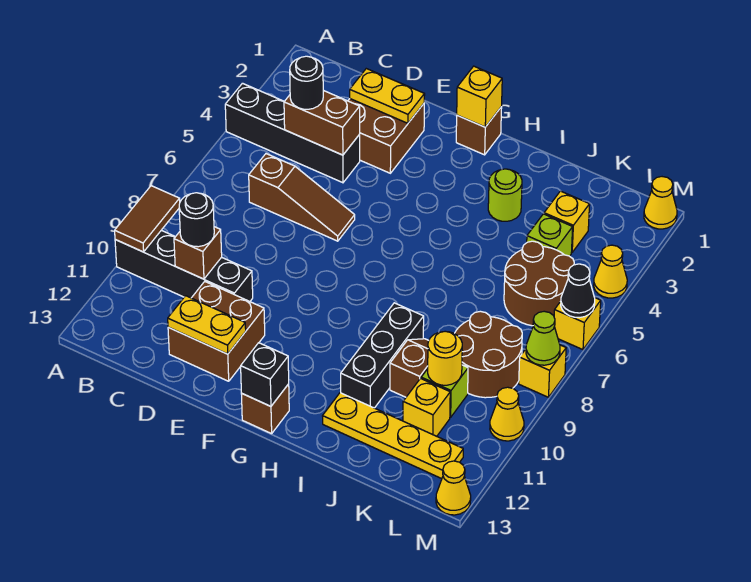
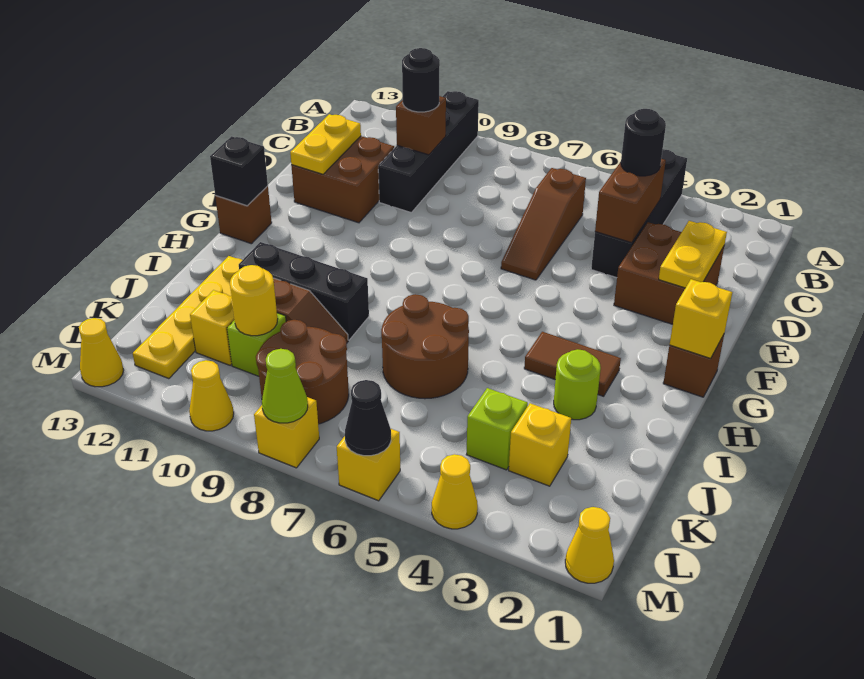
brown tile A9:A10 level 2 -> brown tile H3:H4 level 1
brown round brick K5:L6 level 1 -> brown round brick I6:J7 level 1

